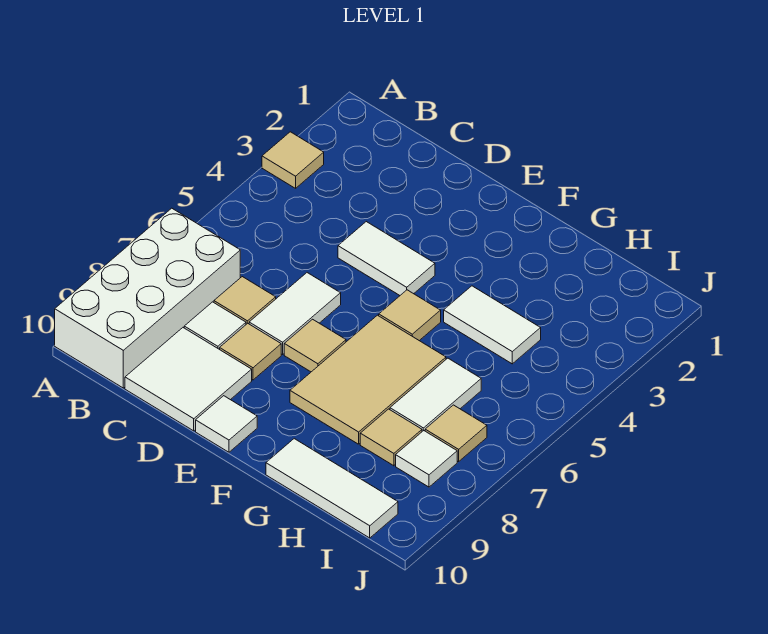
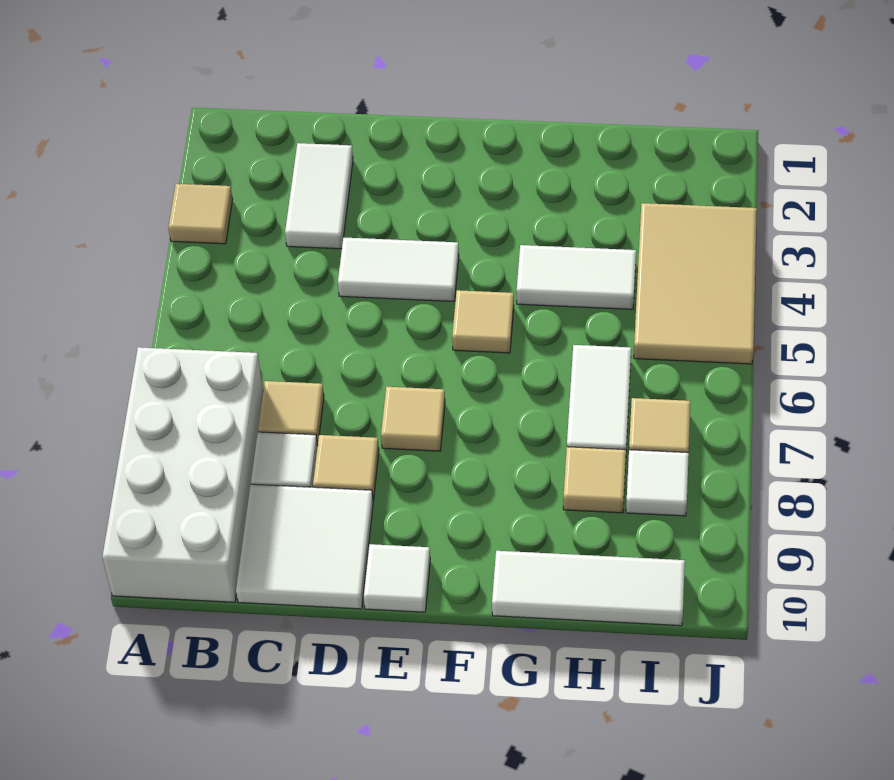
white tile D6:D7 level 1 -> white tile C2:C3 level 1
tan tile F6:G8 level 1 -> tan tile I3:J5 level 1

